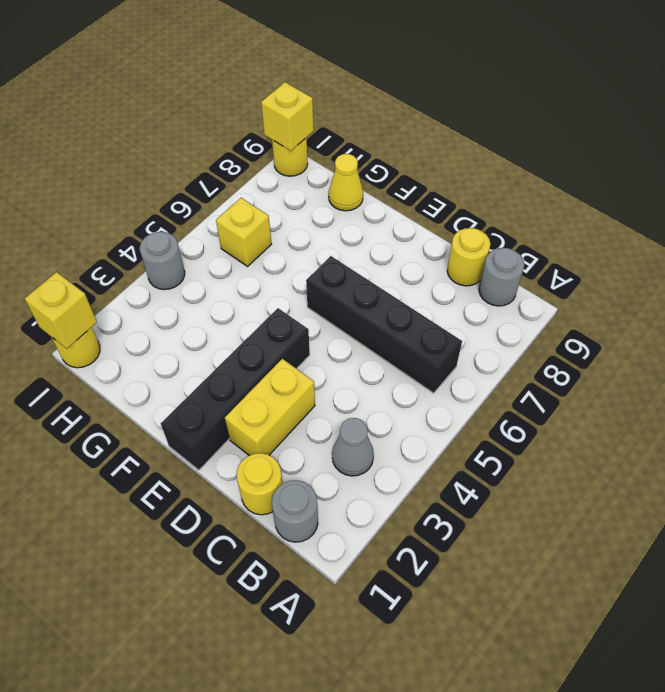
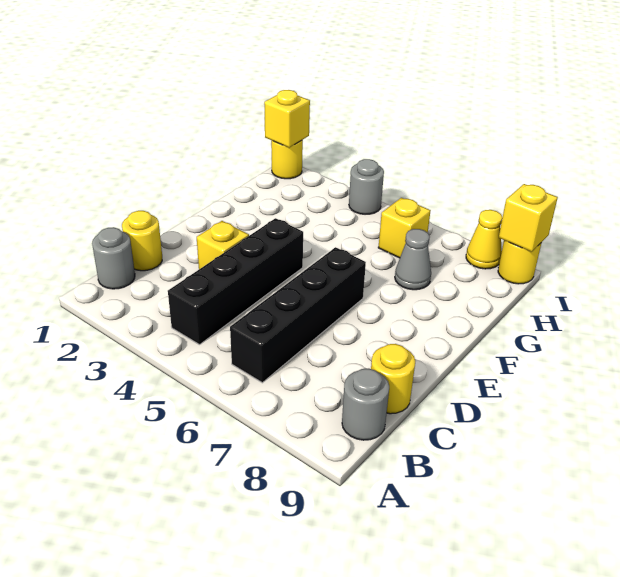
grey cone B3 level 1 -> grey cone G7 level 1
yellow brick D2:D3 level 1 -> yellow brick D3 level 1
black brick E1:E4 level 1 -> black brick B4:E4 level 1
yellow cone G9 level 1 -> yellow cone I8 level 1

